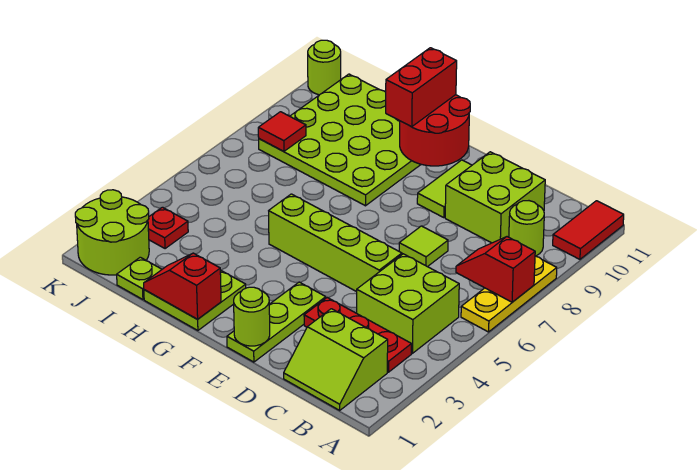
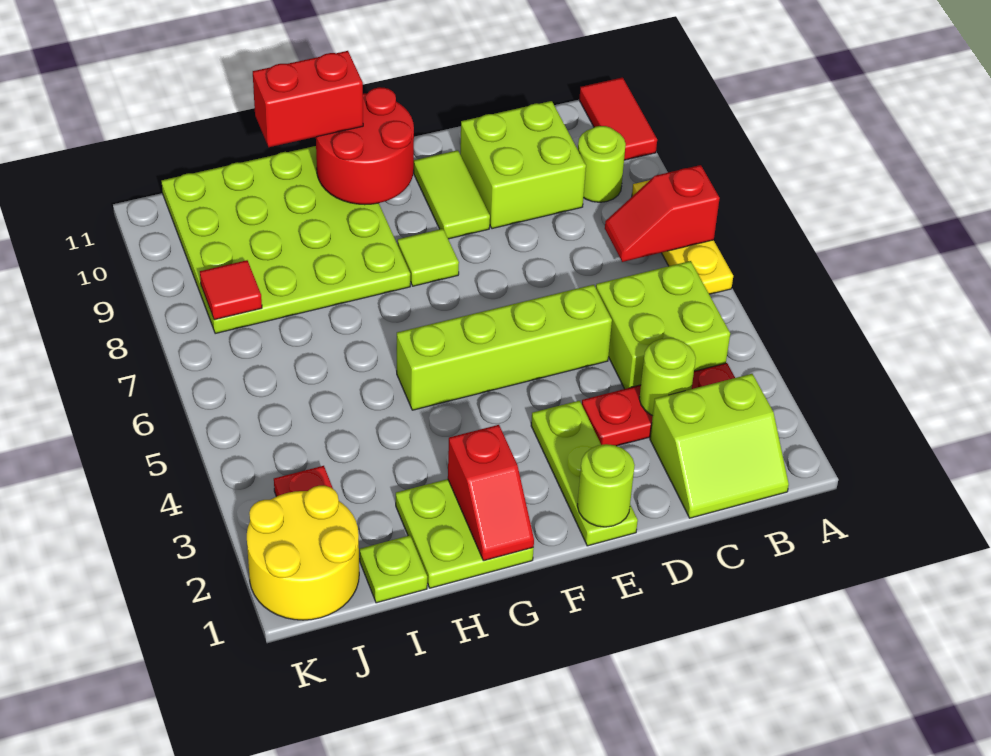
lime tile D7 level 1 -> lime tile F8 level 1
red slope G1:H1 level 2 top G -> red slope G1:G2 level 2 top 2
red brick G10:G11 level 3 -> red brick G11:H11 level 3
lime round brick J1:K2 level 1 -> yellow round brick J1:K2 level 1
lime round brick K11 level 1 -> lime round brick C3 level 2

